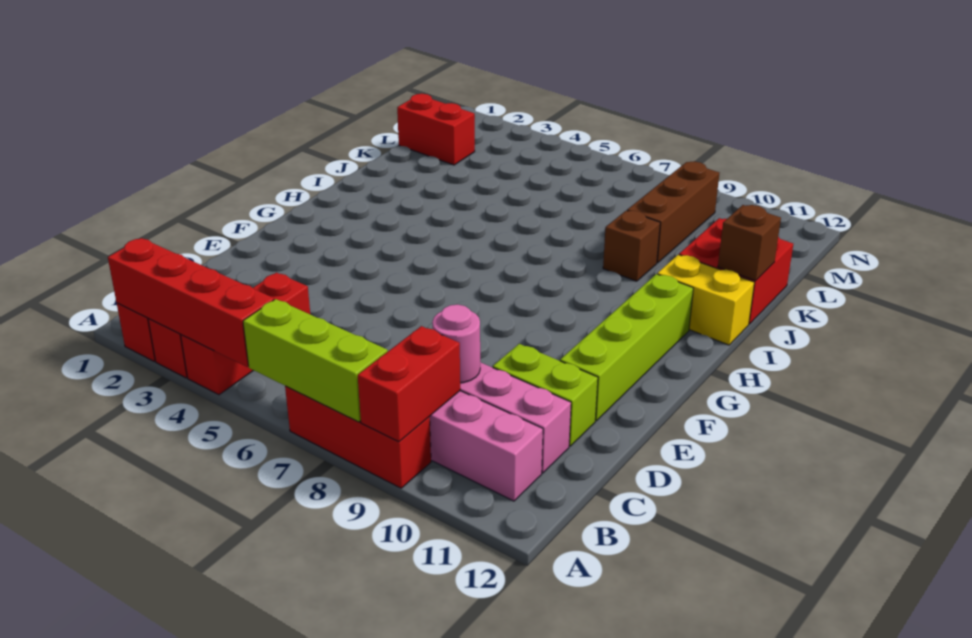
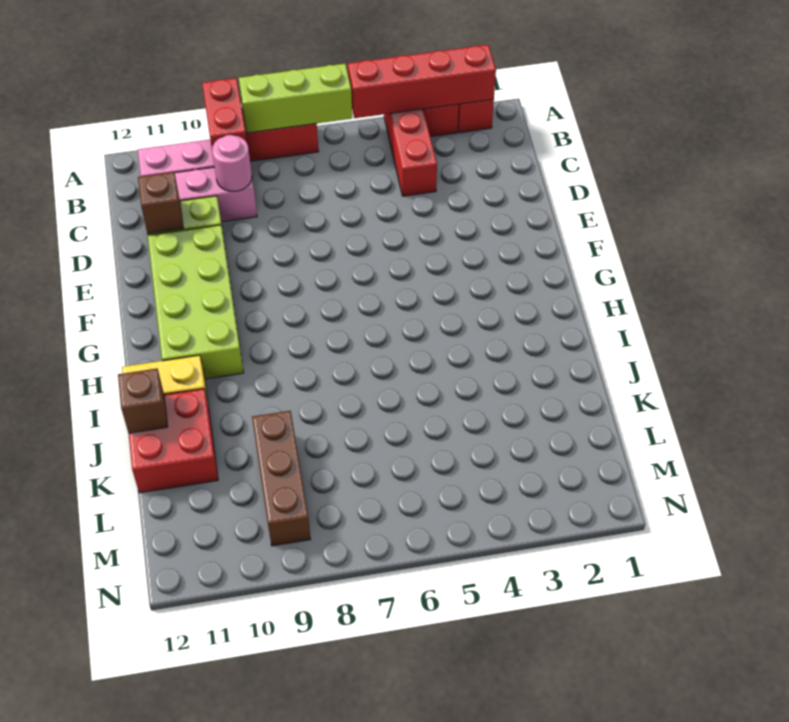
lime brick E11:H11 level 1 -> lime brick E10:H11 level 1
brown brick J9 level 1 -> brown brick D11 level 2
red brick L1:L2 level 1 -> none

